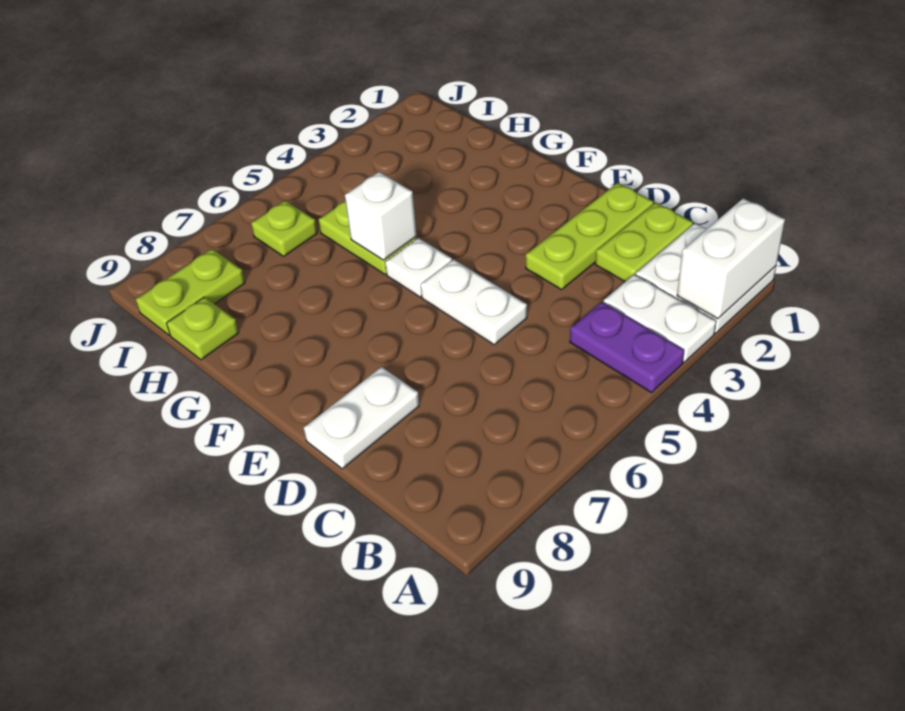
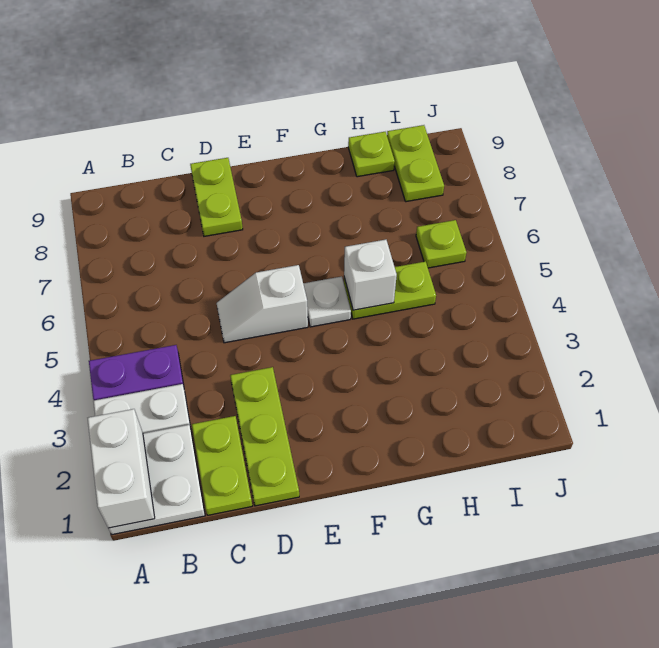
white plate D5:E5 level 1 -> white slope D5:E5 level 1 top E
white plate D8:D9 level 1 -> lime plate D8:D9 level 1

